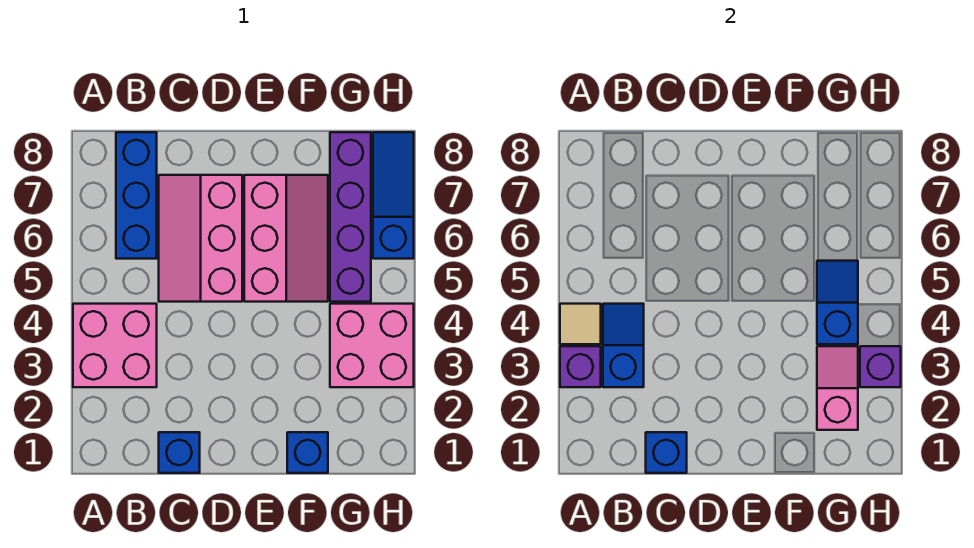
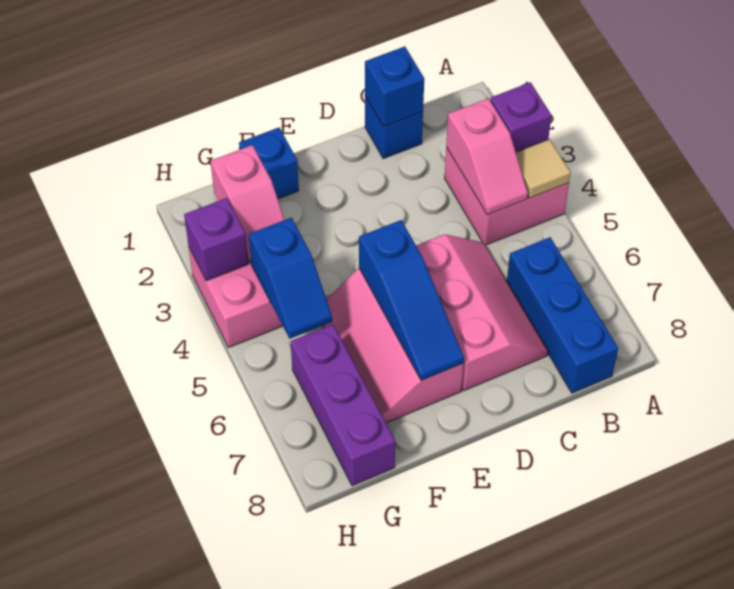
blue slope B3:B4 level 2 top 3 -> pink slope B3:B4 level 2 top 3
purple brick G5:G8 level 1 -> purple brick G6:G8 level 1
blue slope H6:H8 level 1 top 6 -> blue slope E5:E7 level 2 top 5

